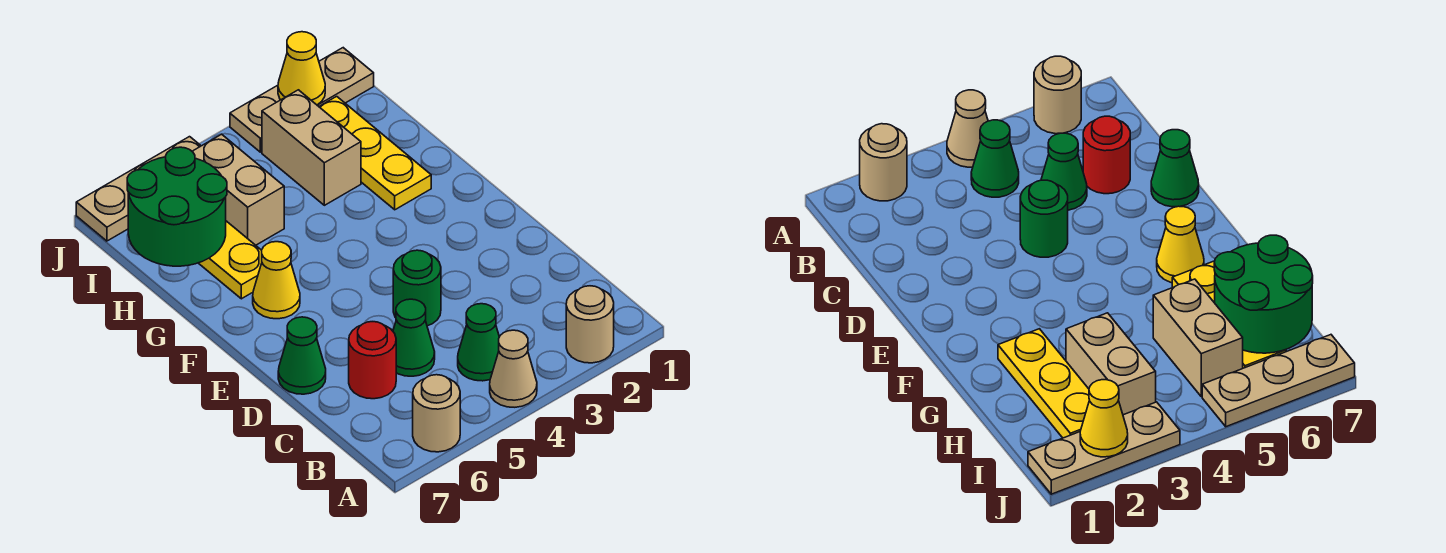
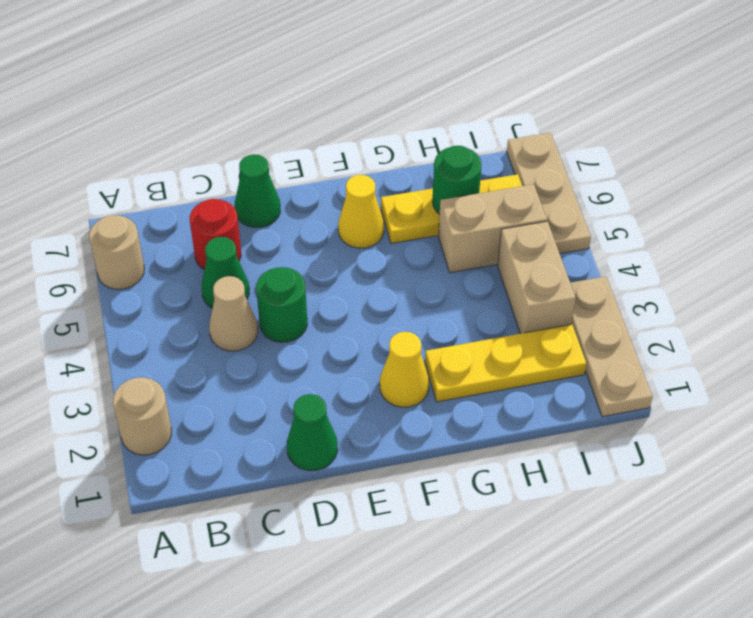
tan cone A4 level 1 -> tan cone C4 level 1
green cone B4 level 1 -> green cone D1 level 1
tan brick H3:I3 level 1 -> tan brick I3:I4 level 1
green round brick H6:I7 level 2 -> green round brick H6 level 2
yellow cone J2 level 2 -> yellow cone F2 level 1

